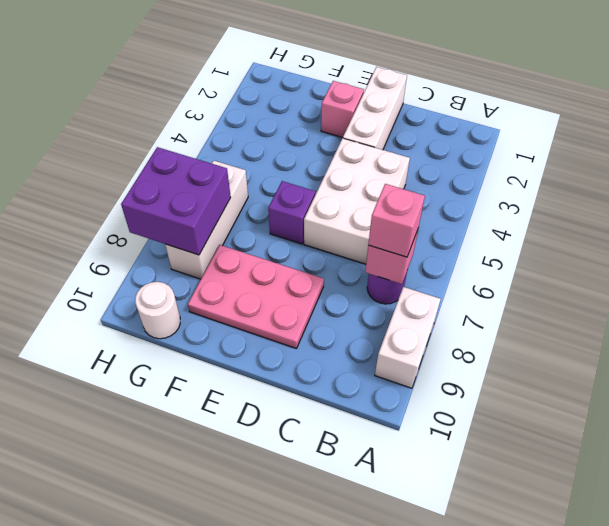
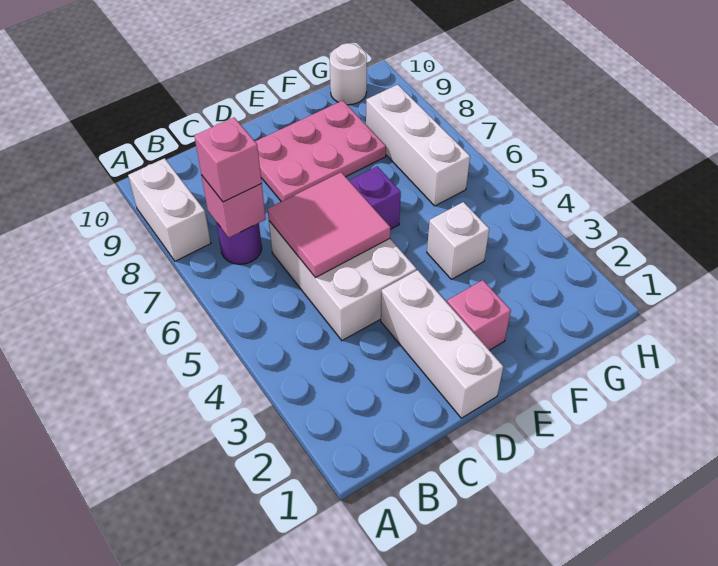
none -> pink tile C5:D6 level 2
none -> white brick F4 level 1
purple brick G7:H8 level 2 -> none

